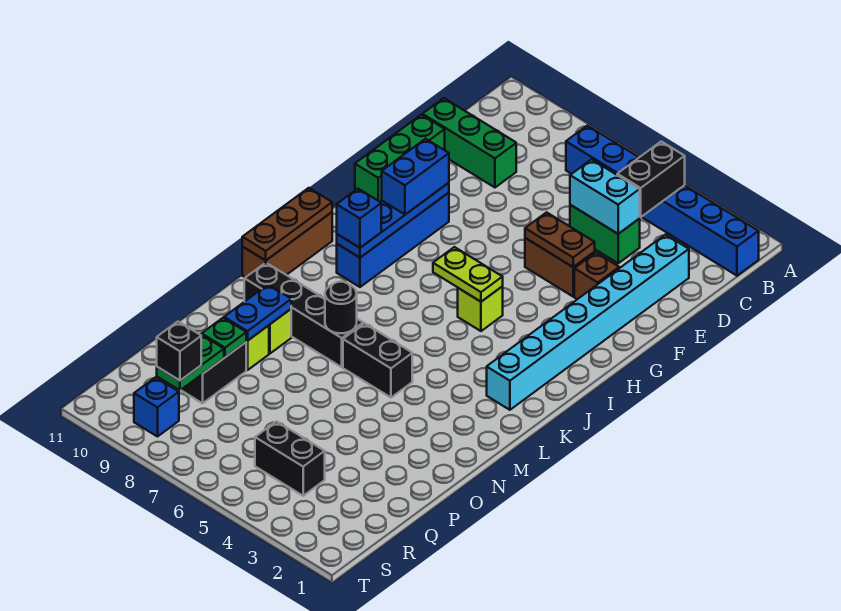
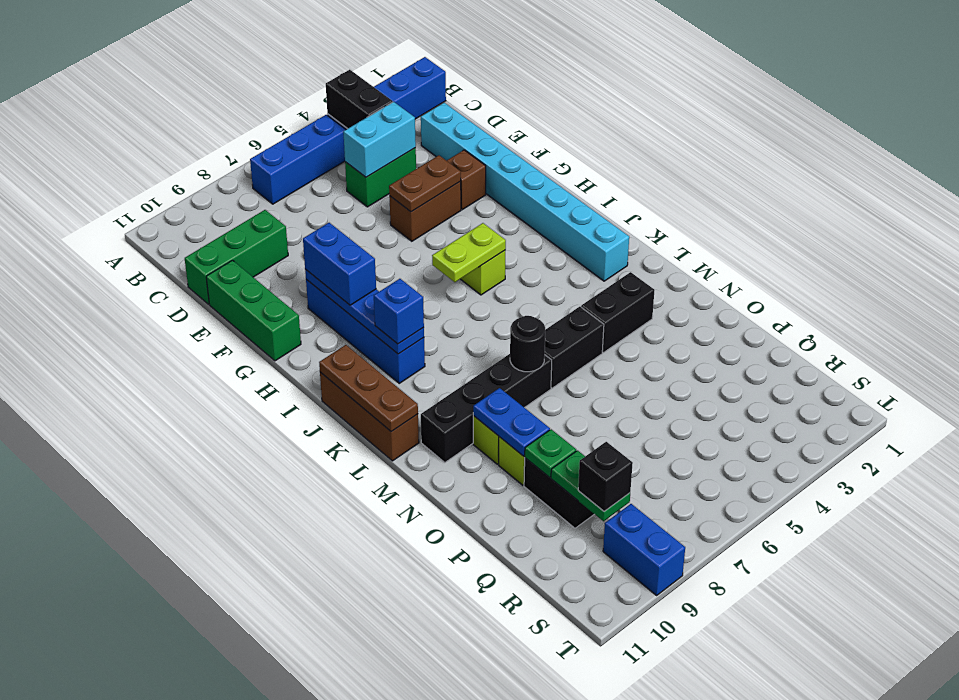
black brick R4:R5 level 1 -> black brick M3:M4 level 1
blue brick S9 level 1 -> blue brick S9:T9 level 1

